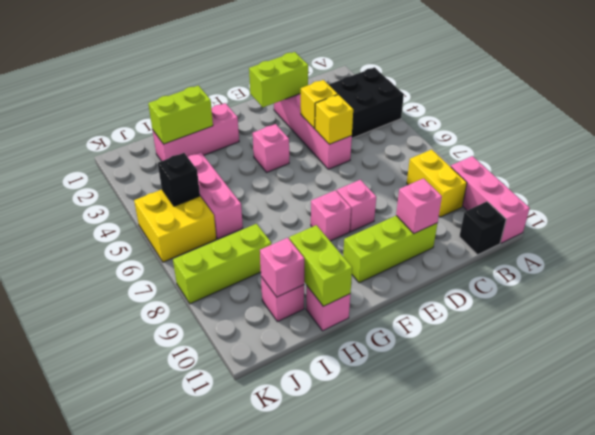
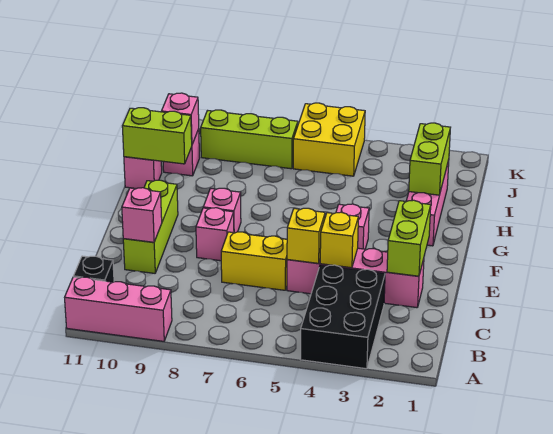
yellow brick B8:B9 level 1 -> yellow brick D6:D7 level 1
pink brick I4:I6 level 1 -> none
lime brick I8:K8 level 1 -> lime brick J7:J9 level 1
black brick J5 level 2 -> none

